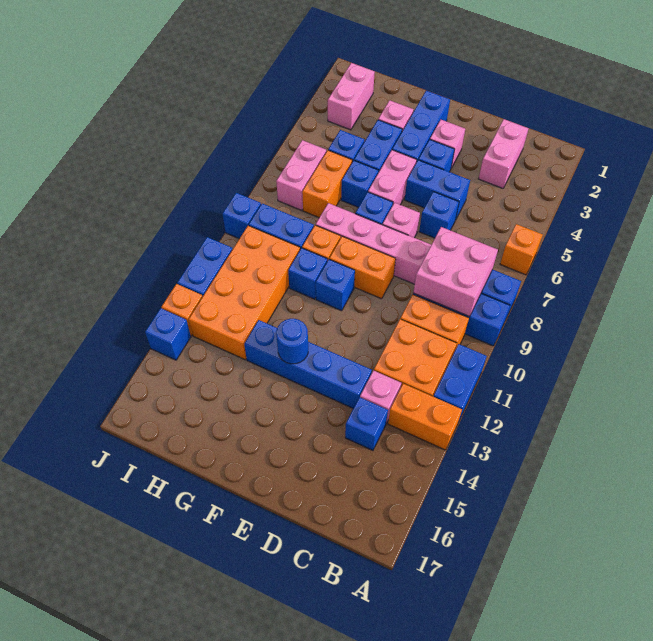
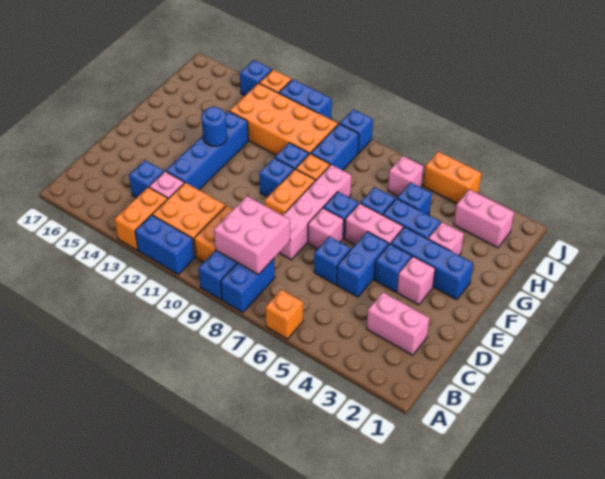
orange brick H6:H7 level 1 -> orange brick J4:J5 level 1
pink brick I6:I7 level 1 -> pink brick I6 level 1

